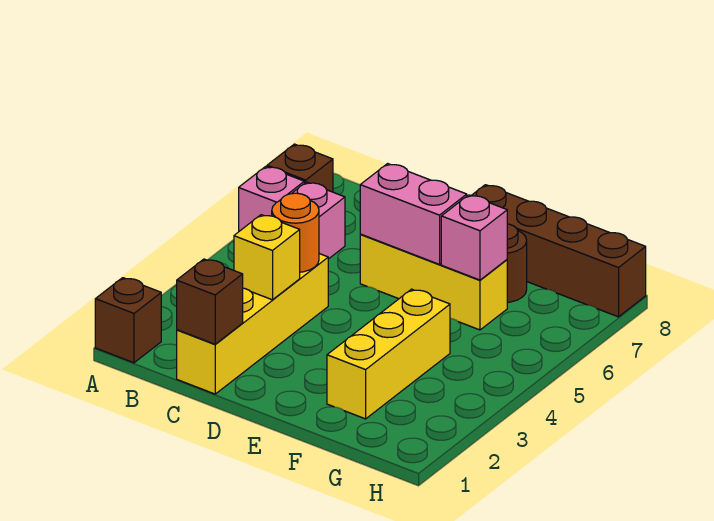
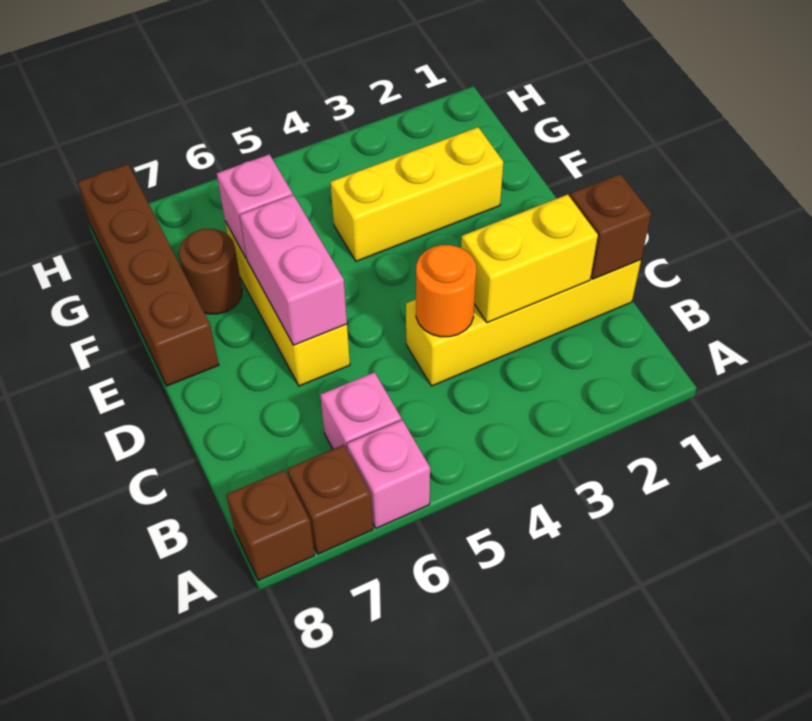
brown brick A1 level 1 -> brown brick A8 level 1
yellow brick C3 level 2 -> yellow brick C2:C3 level 2

